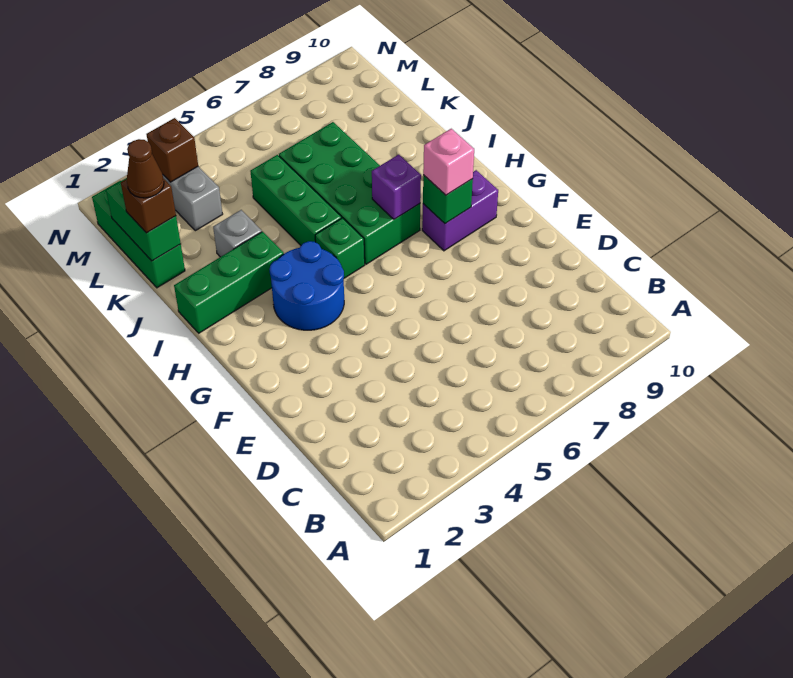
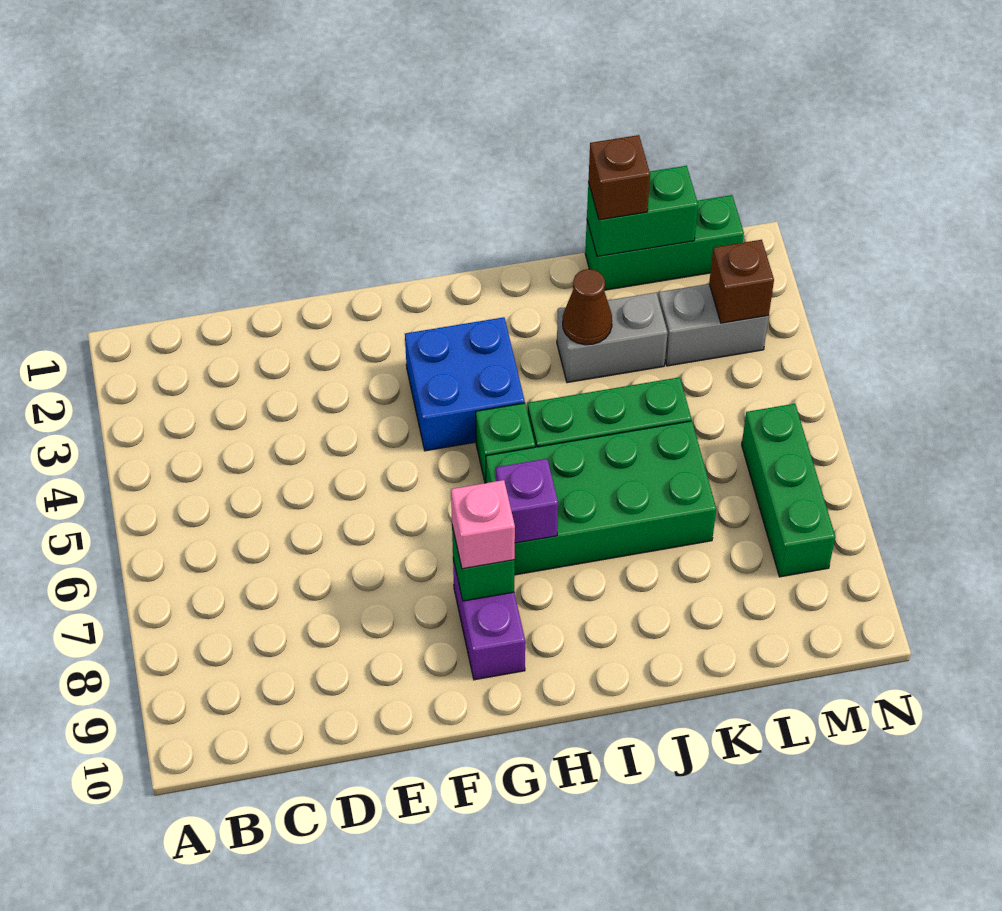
blue round brick G3:H4 level 1 -> blue brick G3:H4 level 1
green brick I1:I3 level 1 -> green brick M6:M8 level 1
grey brick J3 level 1 -> grey brick J3:K3 level 1
brown cone K1 level 4 -> brown cone J3 level 2

